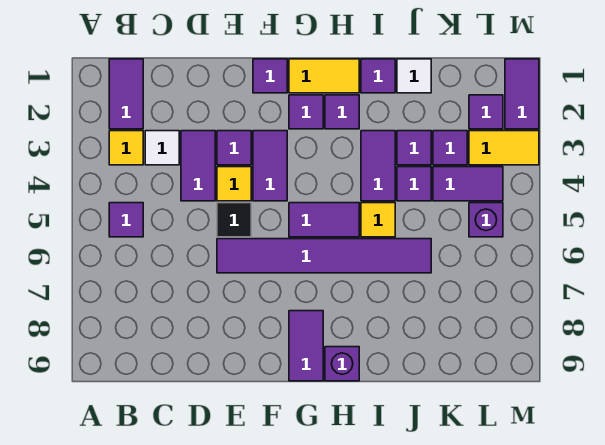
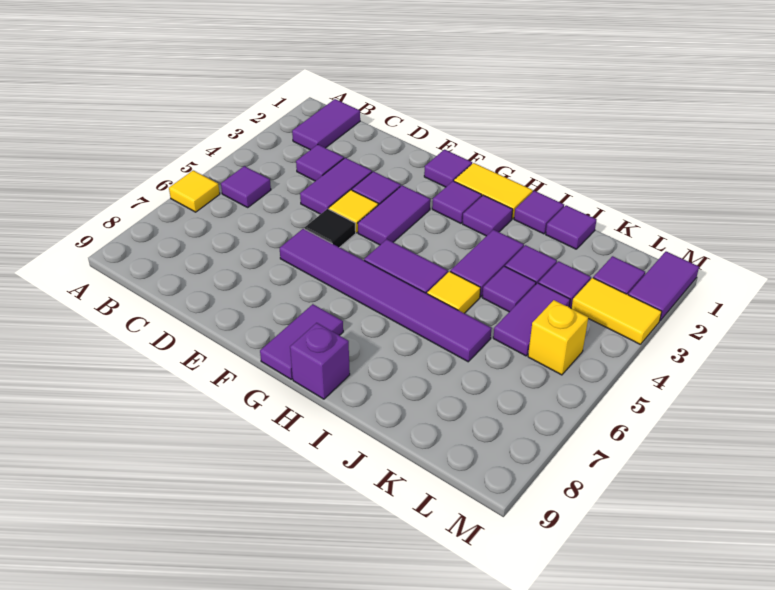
yellow tile B3 level 1 -> yellow tile A6 level 1
white tile C3 level 1 -> purple tile C3 level 1
white tile J1 level 1 -> purple tile J1 level 1
purple tile K4:L4 level 1 -> purple tile K4:K5 level 1
purple brick L5 level 1 -> yellow brick L5 level 1

